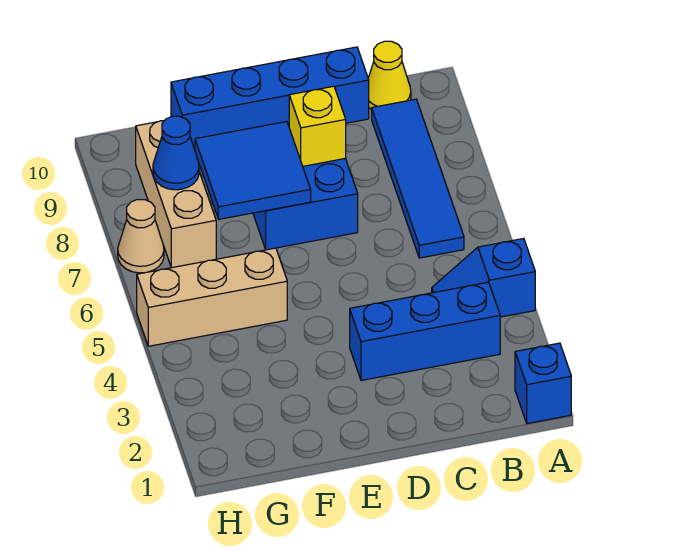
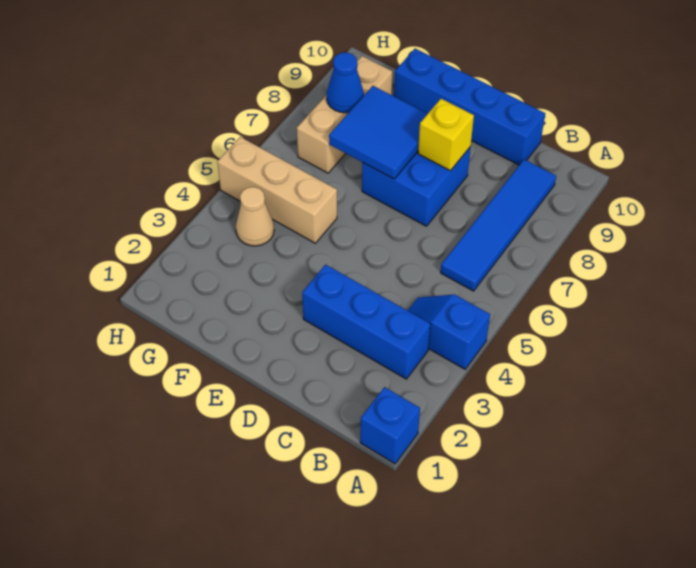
yellow cone B10 level 1 -> none
tan cone H7 level 1 -> tan cone G4 level 1

